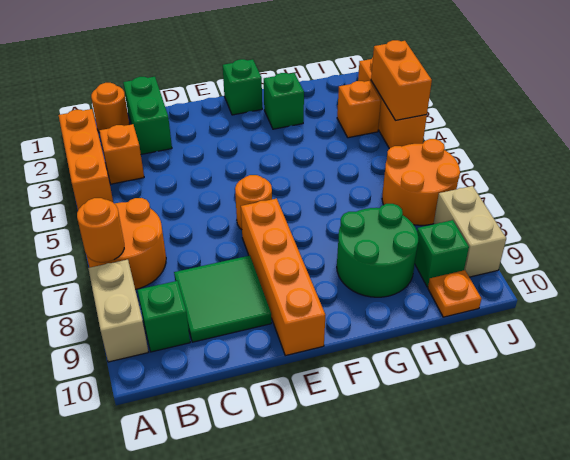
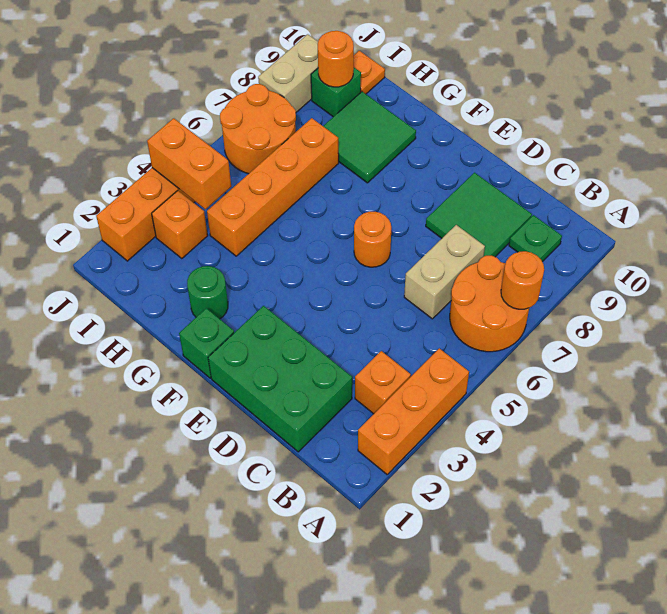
tan brick A8:A9 level 1 -> tan brick C6:C7 level 1
orange round brick B1 level 1 -> orange round brick I9 level 2
green brick B9 level 1 -> green plate B9 level 1
green brick C1:C2 level 1 -> green brick C1:E2 level 1
orange brick E7:E10 level 1 -> orange brick H4:H7 level 1
green brick G2 level 1 -> green round brick G2 level 1
green round brick G8:H9 level 1 -> green tile G8:H9 level 1
orange brick J3:J4 level 2 -> orange brick I4:J4 level 2

